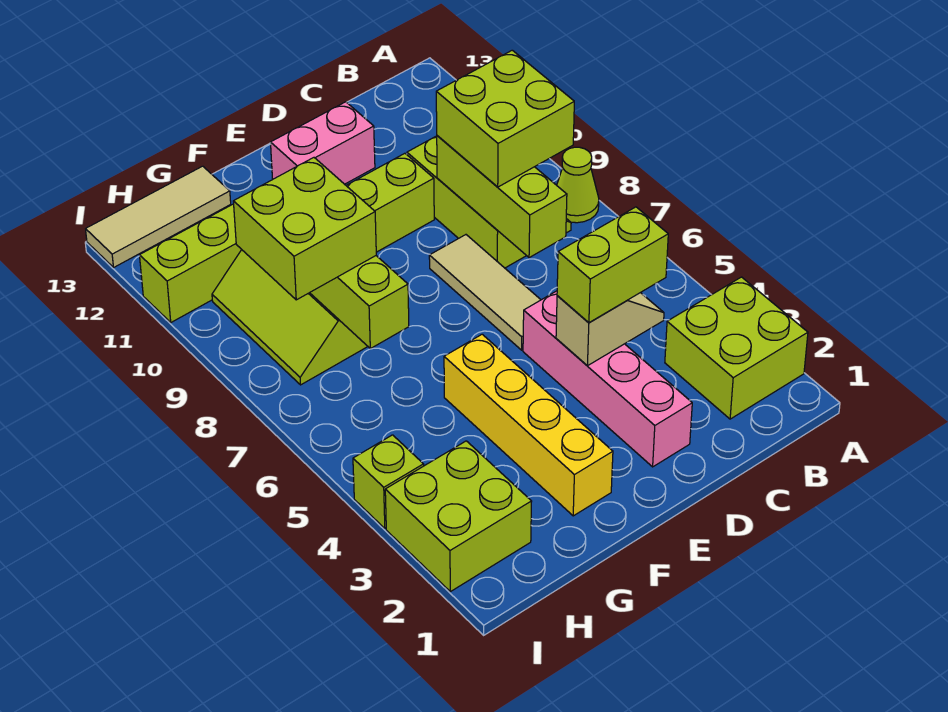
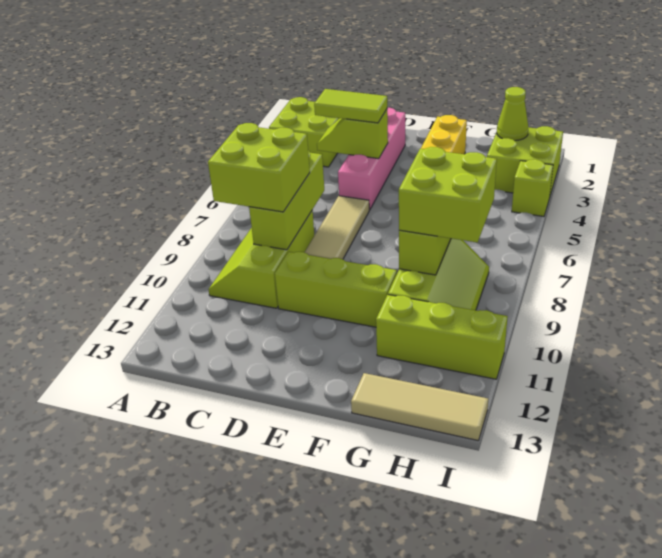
lime cone A8 level 1 -> lime cone H2 level 2
tan slope C4:D4 level 2 top D -> lime slope C4:D4 level 2 top D
lime brick C4:D4 level 3 -> lime tile C4:D4 level 3
pink brick D12:E12 level 1 -> none

